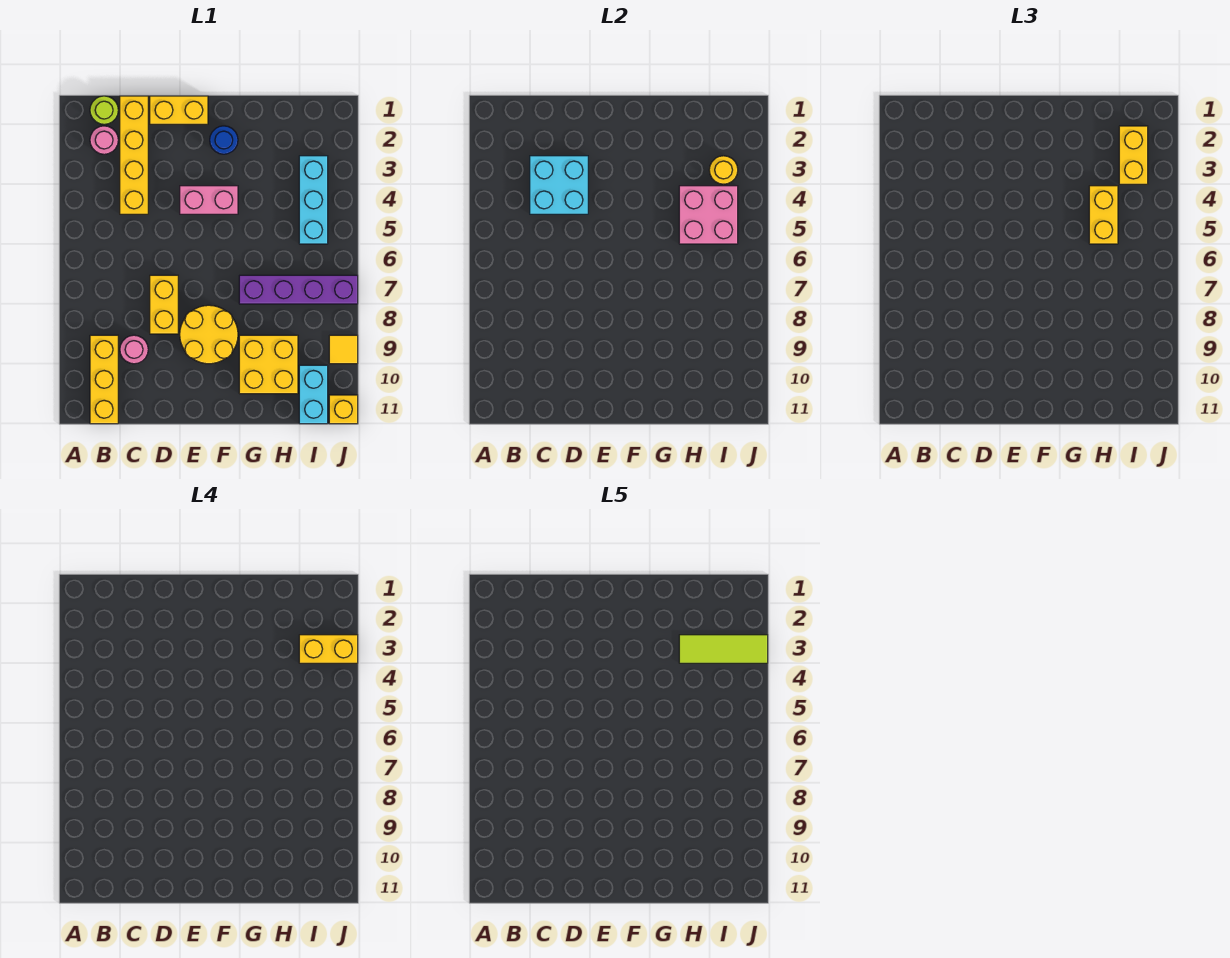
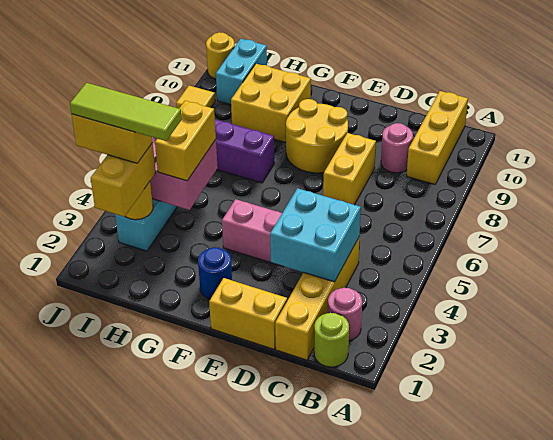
yellow brick J11 level 1 -> yellow round brick J11 level 1

